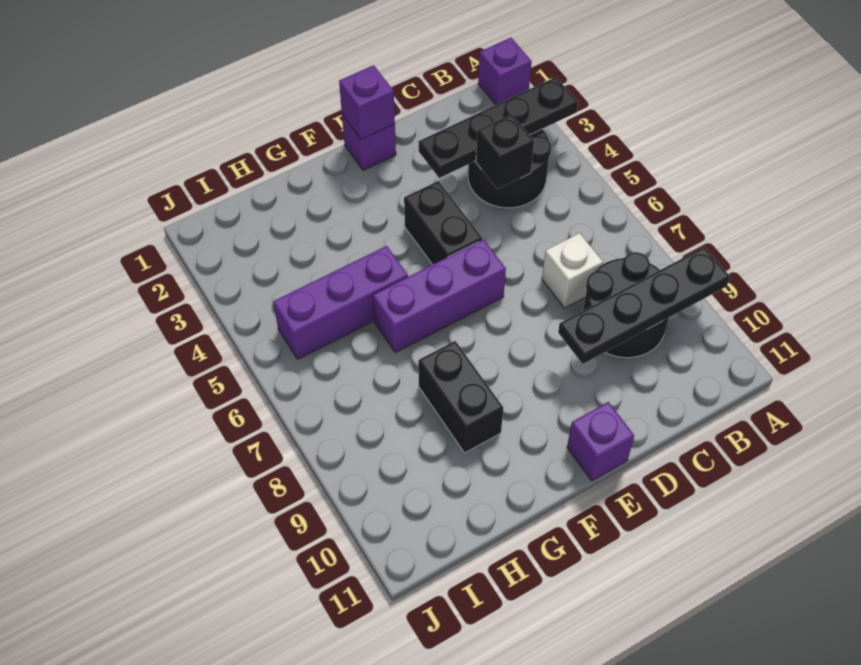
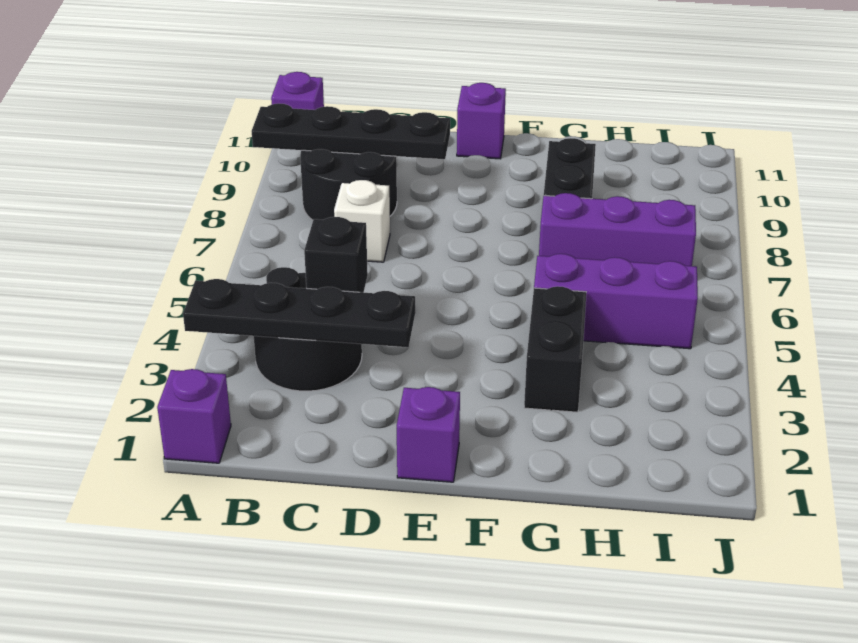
purple brick E1 level 2 -> purple brick A11 level 1
black brick E4:E5 level 1 -> black brick G3:G4 level 1
purple brick E6:G6 level 1 -> purple brick G7:I7 level 1

